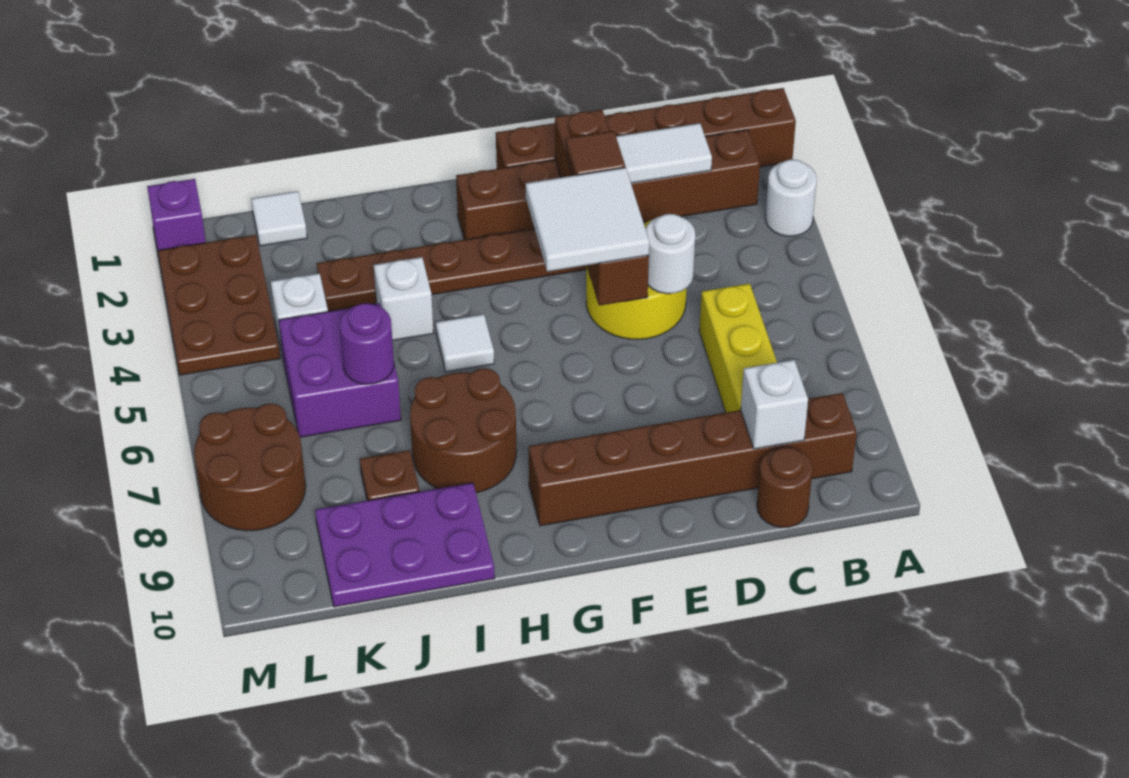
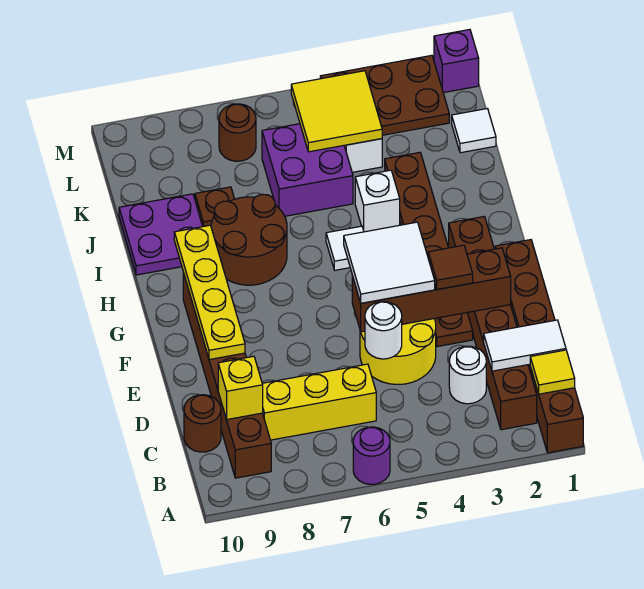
white round brick A3 level 1 -> white round brick C3 level 1
none -> yellow tile B1 level 2
white tile C2:D2 level 2 -> white tile C1:C2 level 2
white brick C9 level 2 -> yellow brick C9 level 2
none -> yellow plate E9:H9 level 2
purple plate I9:K10 level 1 -> purple plate I9:J10 level 1
purple round brick J6 level 2 -> purple round brick A6 level 1
none -> yellow tile K4:L5 level 2
brown round brick L7:M8 level 1 -> brown round brick L7 level 1

